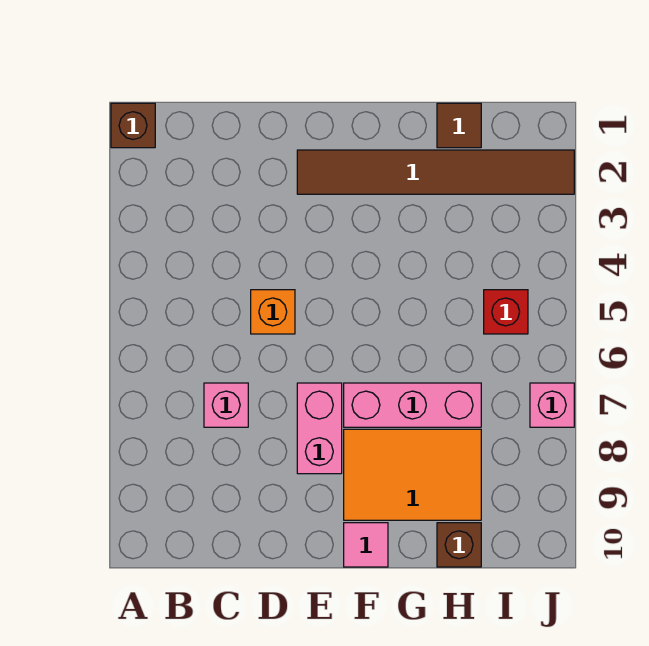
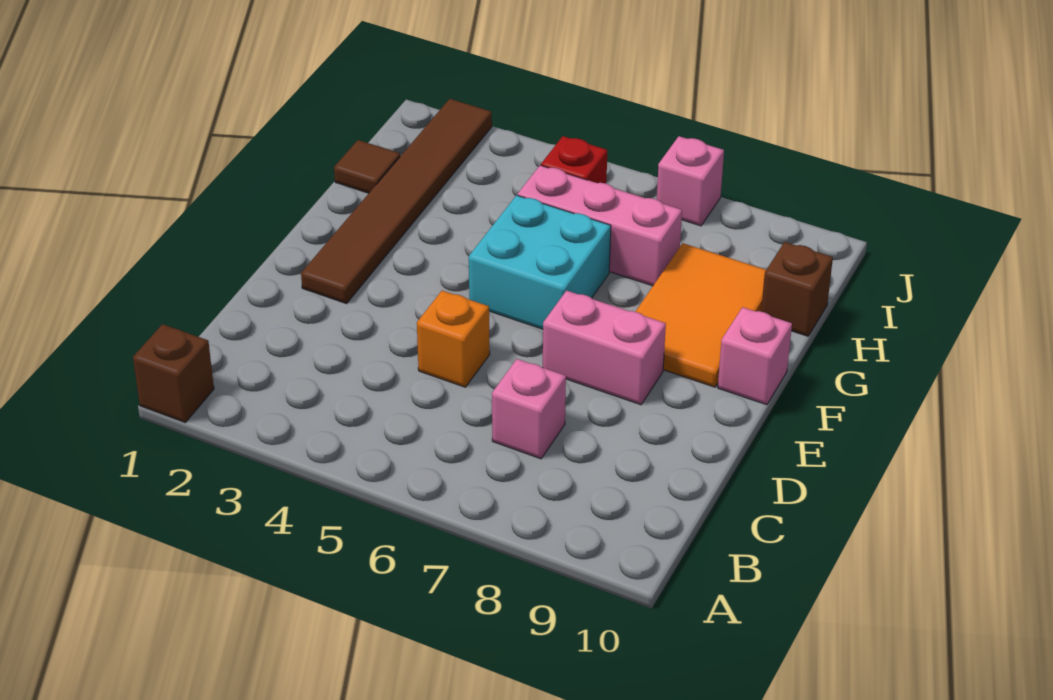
none -> cyan brick F5:G6 level 1
pink brick F7:H7 level 1 -> pink brick H5:H7 level 1
pink tile F10 level 1 -> pink brick F10 level 1

